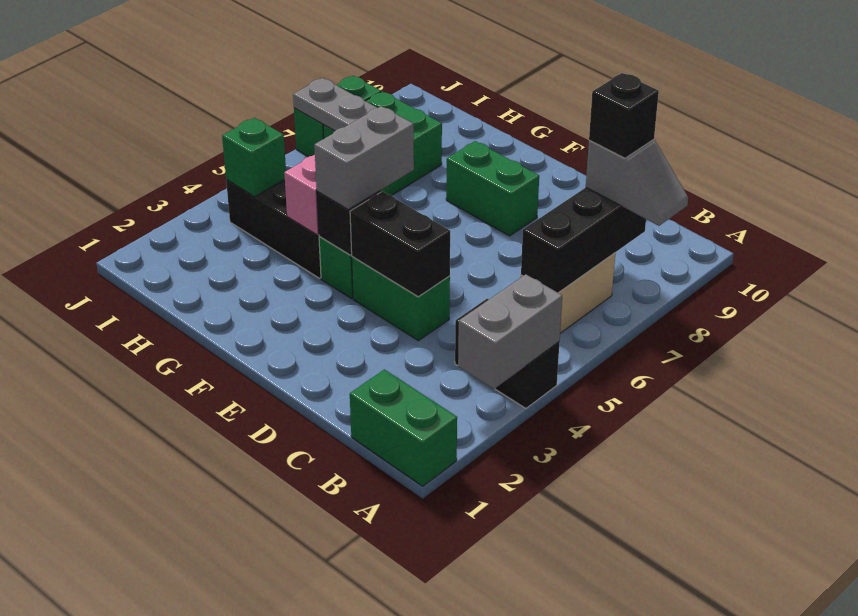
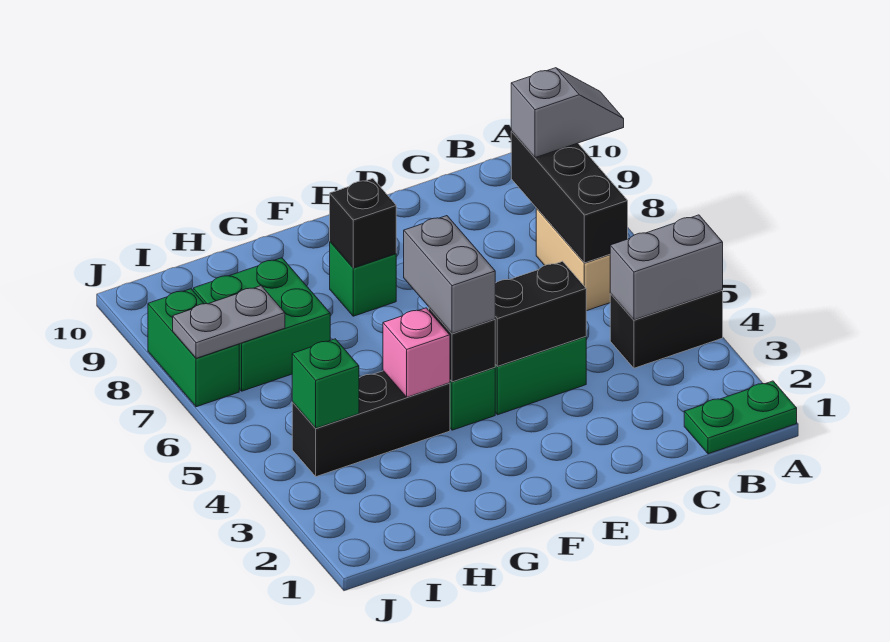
green brick A1:B1 level 1 -> green plate A1:B1 level 1
grey brick A3:A4 level 2 -> grey brick A4:B4 level 2
black brick B8 level 4 -> black brick F8 level 2
green brick E8:F8 level 1 -> green brick F8 level 1

